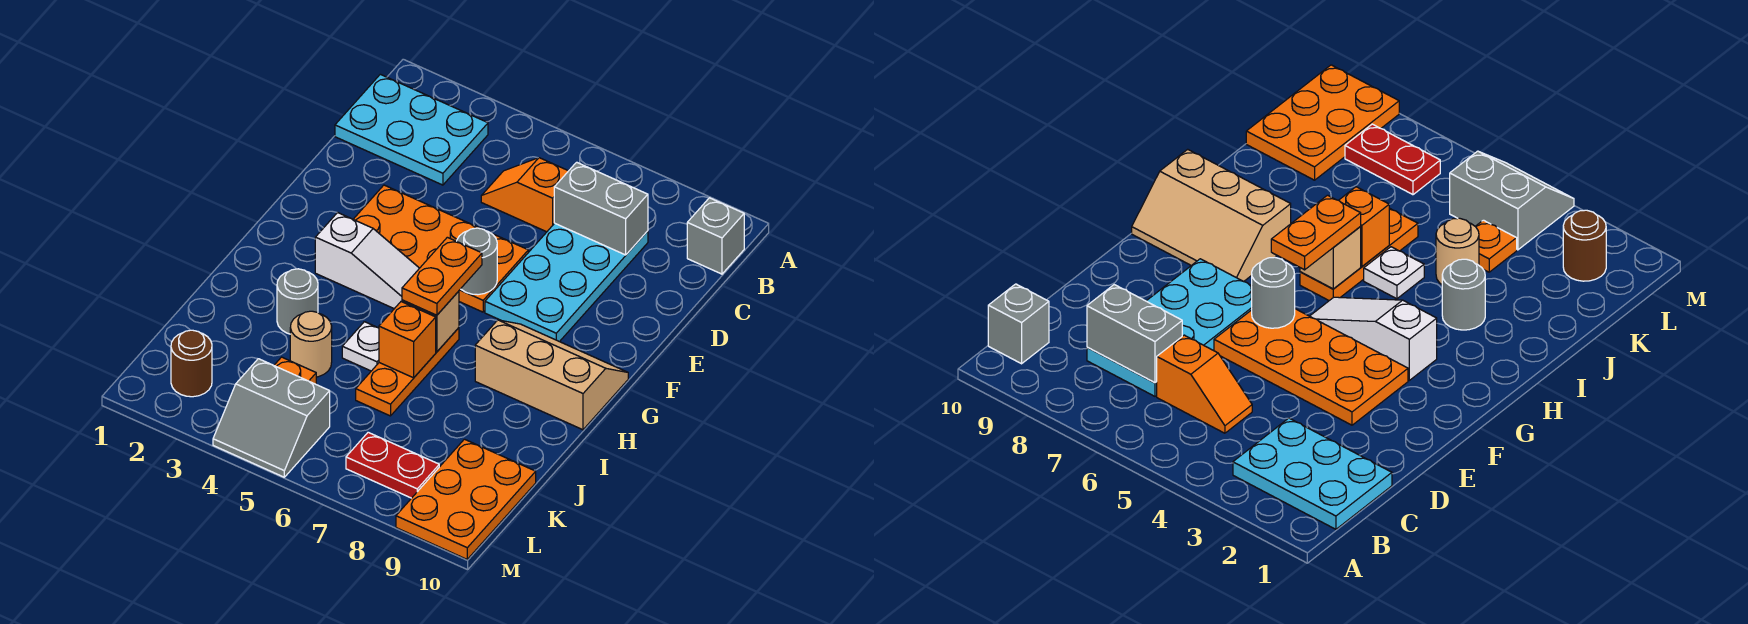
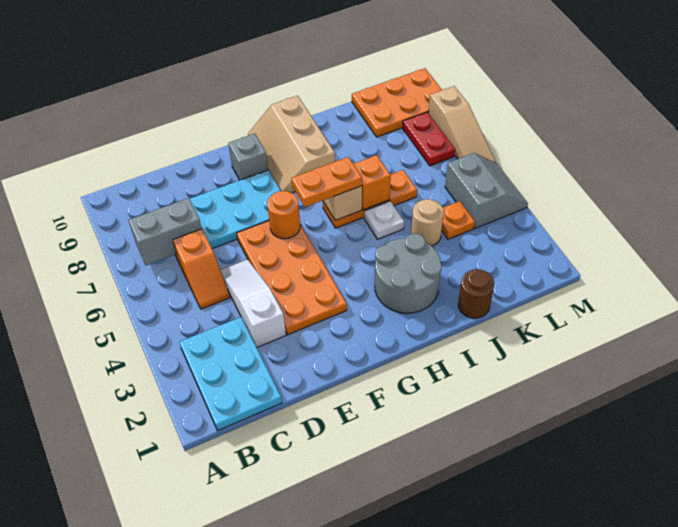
grey brick B10 level 1 -> grey brick F9 level 1
grey brick C7:C8 level 2 -> grey brick B7:C7 level 2
grey round brick F6 level 2 -> orange round brick F6 level 2
white slope G3:G5 level 1 top 3 -> white slope D3:D5 level 1 top 3
grey round brick I3 level 1 -> grey round brick H2:I3 level 1
brown round brick L2 level 1 -> brown round brick J1 level 1
none -> tan slope M6:M8 level 1 top 8

